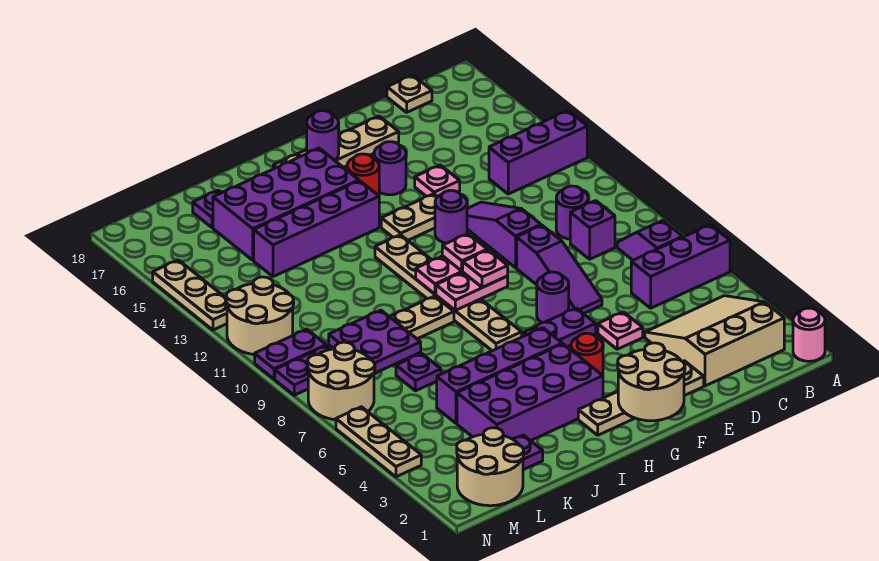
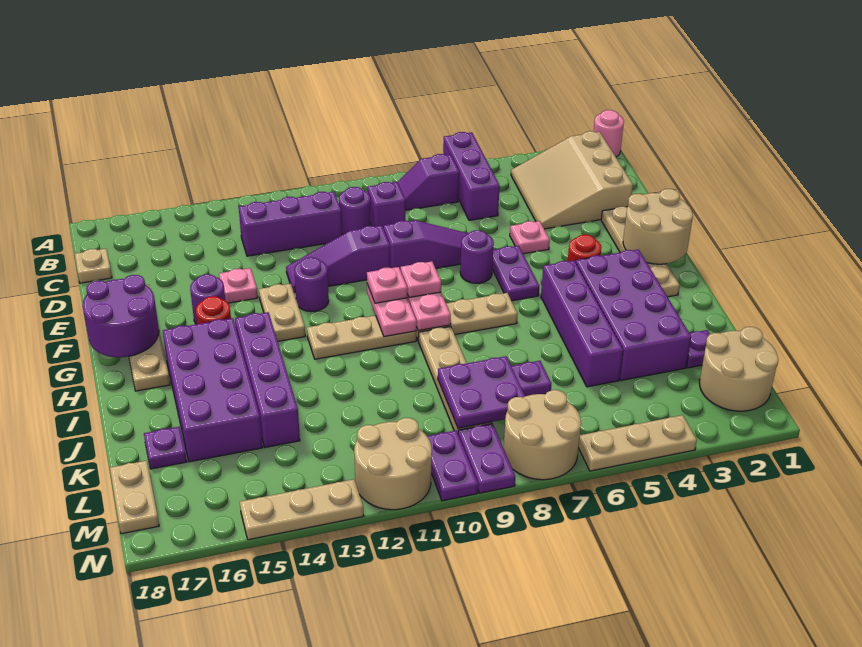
purple brick A13:C13 level 1 -> purple brick C11:C13 level 1
purple round brick G17 level 2 -> purple round brick F17:G18 level 2
none -> tan plate L18:M18 level 1

